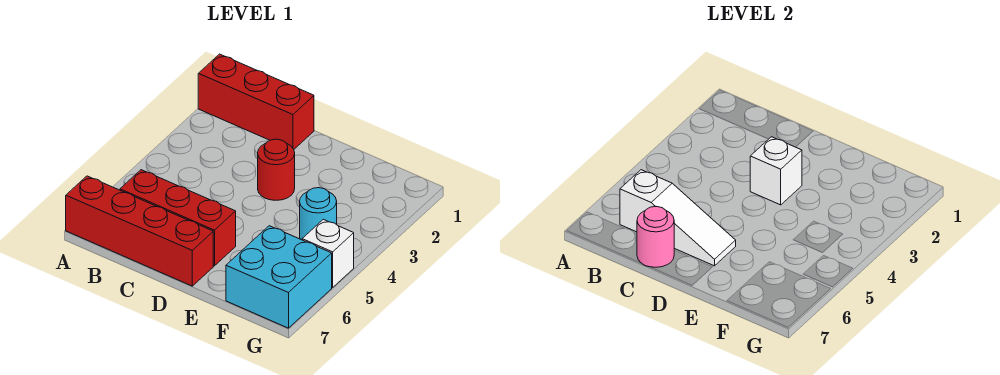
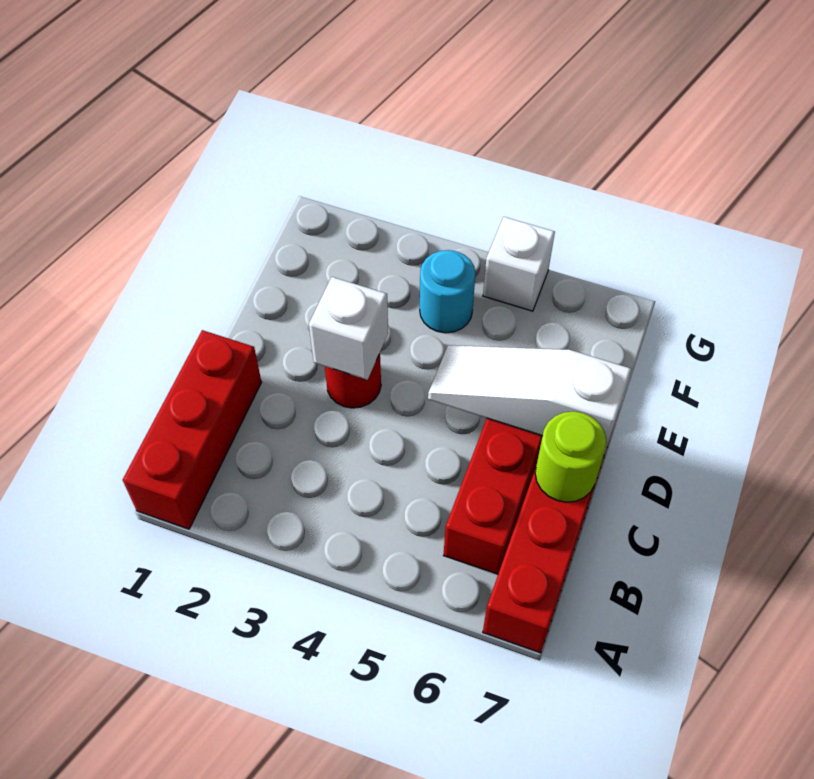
white slope B6:D6 level 2 top B -> white slope D5:D7 level 2 top 7
pink round brick C7 level 2 -> lime round brick C7 level 2
cyan brick F6:G7 level 1 -> none

